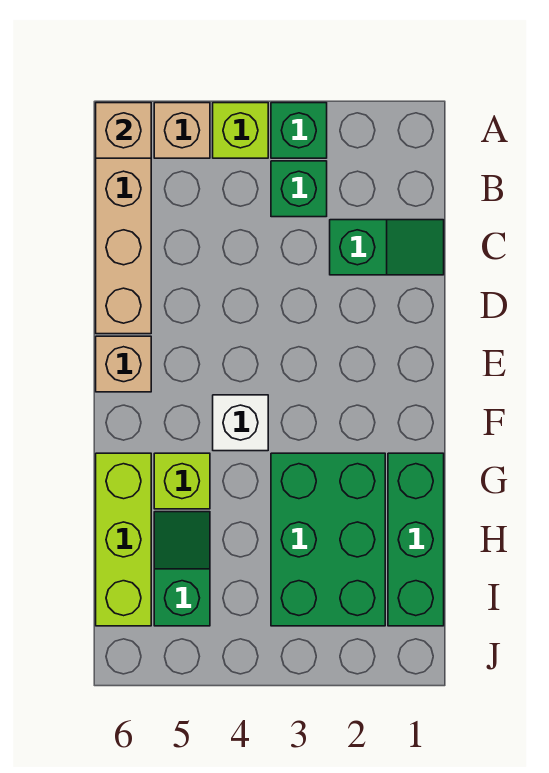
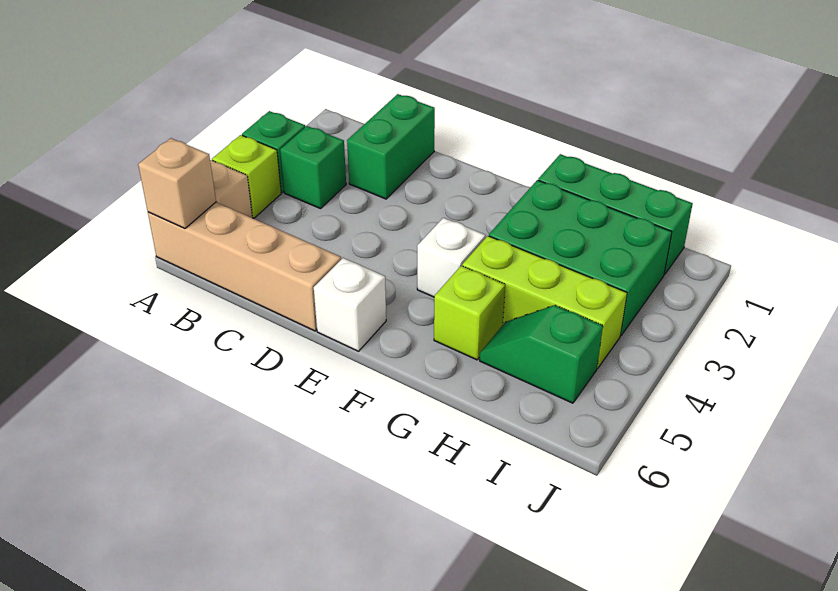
green slope C1:C2 level 1 top 2 -> green brick C1:C2 level 1
tan brick E6 level 1 -> white brick E6 level 1
lime brick G6:I6 level 1 -> lime brick G4:I4 level 1

